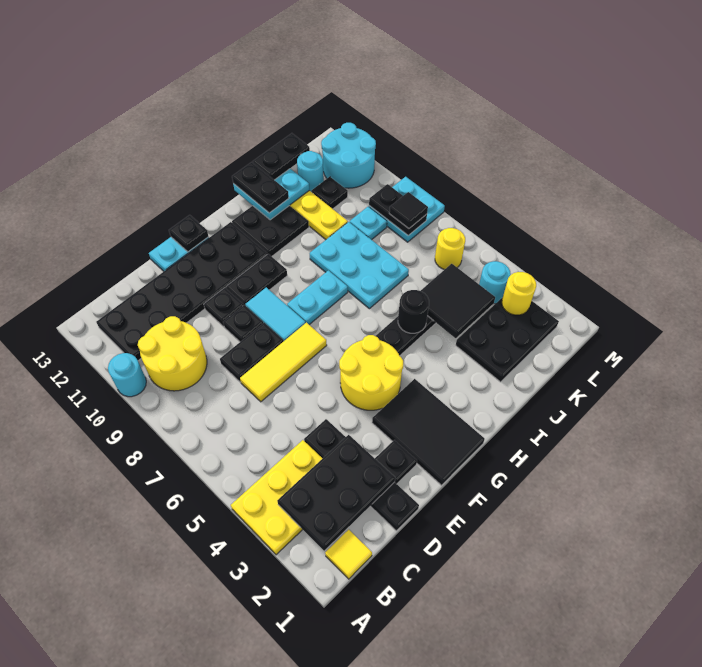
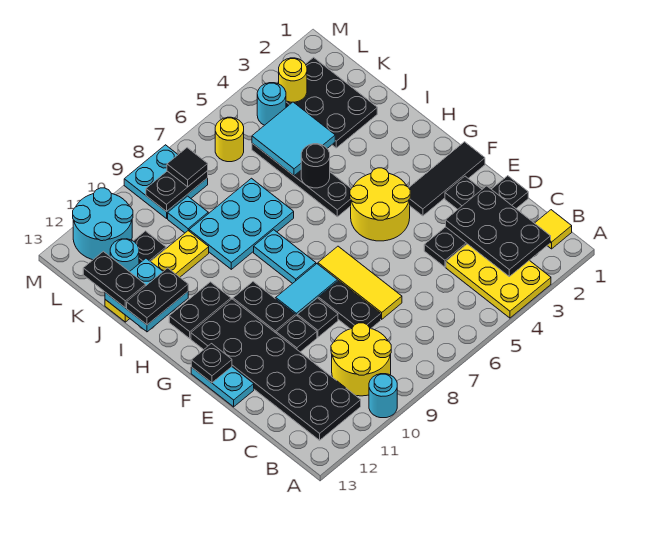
black tile F1:G3 level 1 -> black tile F1:F3 level 1
black plate H11:I12 level 1 -> black plate H11:H12 level 1
black tile J4:K5 level 2 -> cyan tile J4:K5 level 2

